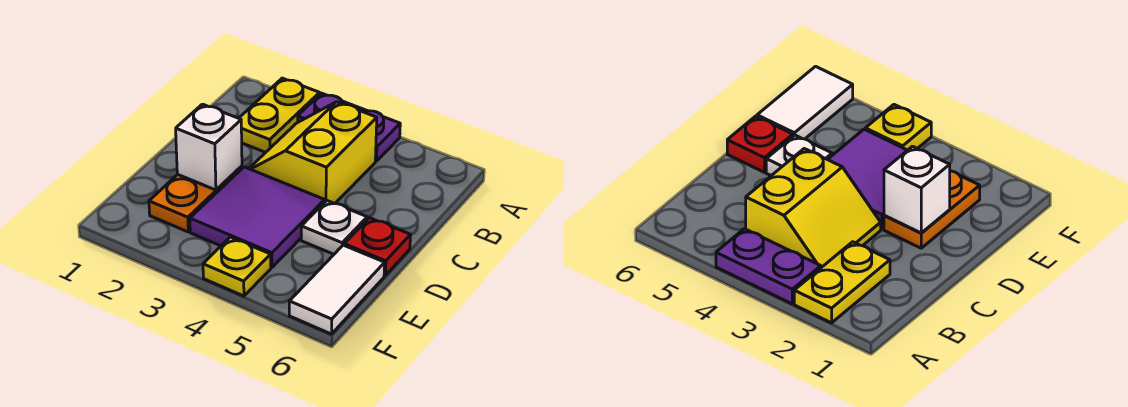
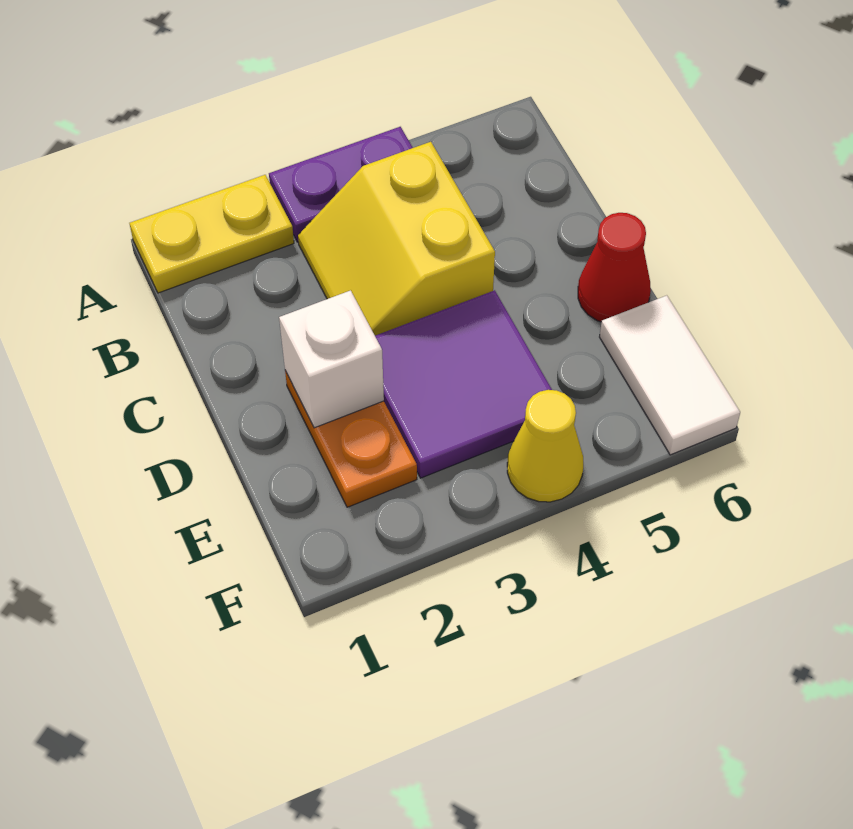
yellow plate A2:B2 level 1 -> yellow plate A1:A2 level 1
white plate D5 level 1 -> none
red plate D6 level 1 -> red cone D6 level 1
yellow plate F4 level 1 -> yellow cone F4 level 1

